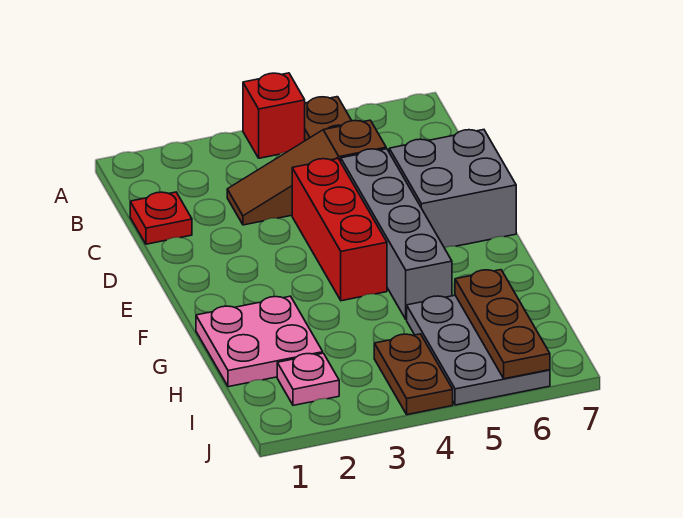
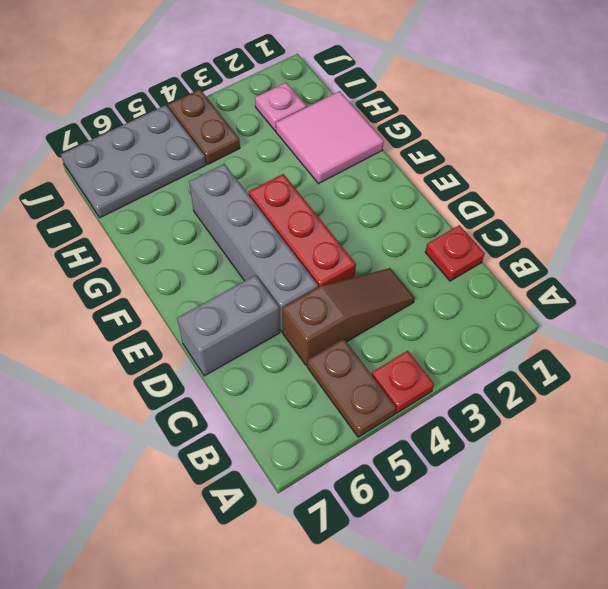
red brick A4 level 1 -> red plate A4 level 1
grey brick D6:E7 level 1 -> grey brick D6:D7 level 1
pink plate G1:H2 level 1 -> pink tile G1:H2 level 1
grey plate H5:J6 level 1 -> grey plate I5:J7 level 1
brown plate H6:J6 level 2 -> none

